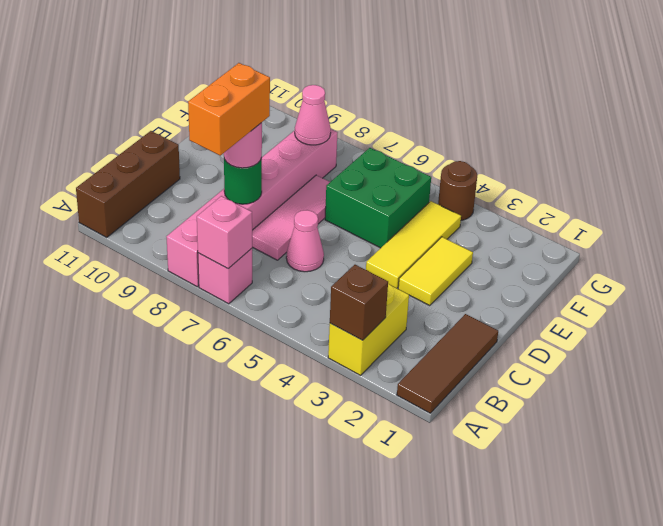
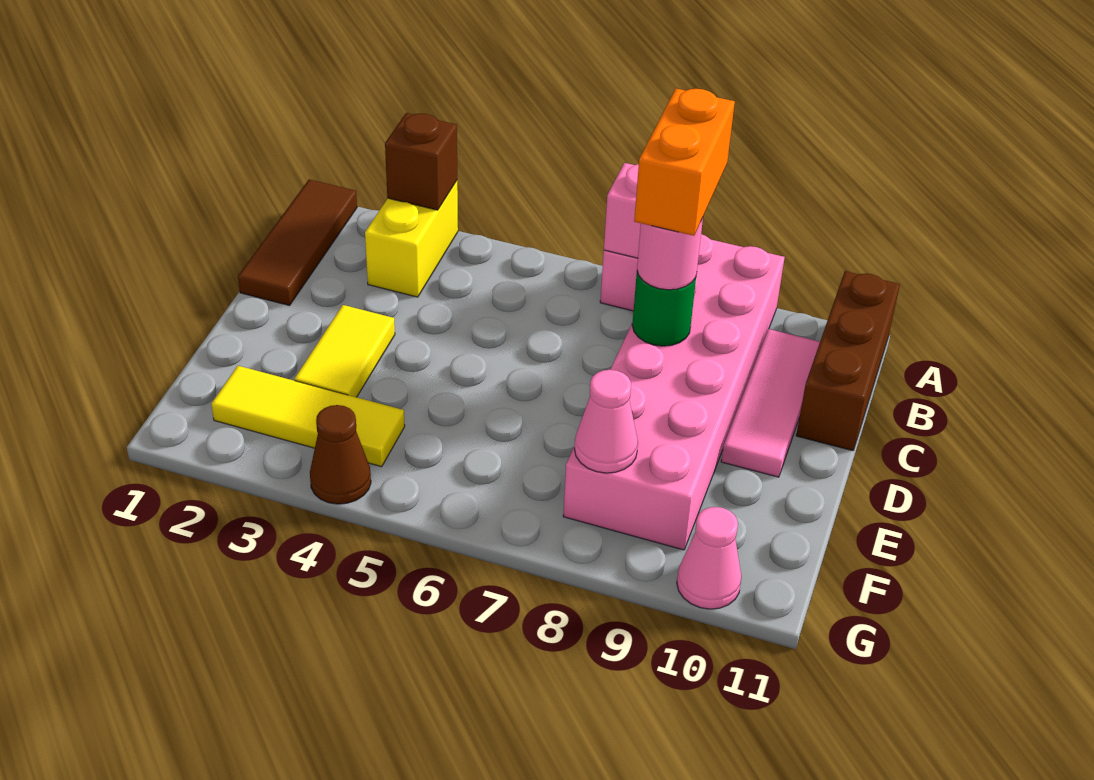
pink brick A8:F8 level 1 -> pink brick A8:F9 level 1
pink cone C6 level 1 -> pink cone G10 level 1
pink tile C7:E7 level 1 -> pink tile B10:D10 level 1
yellow tile D4:F4 level 1 -> yellow tile F2:F4 level 1
green brick E5:F6 level 1 -> none
brown round brick G4 level 1 -> brown cone G4 level 1

